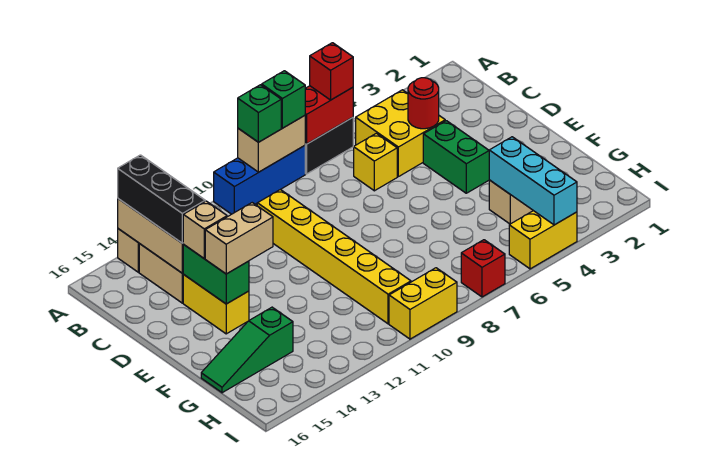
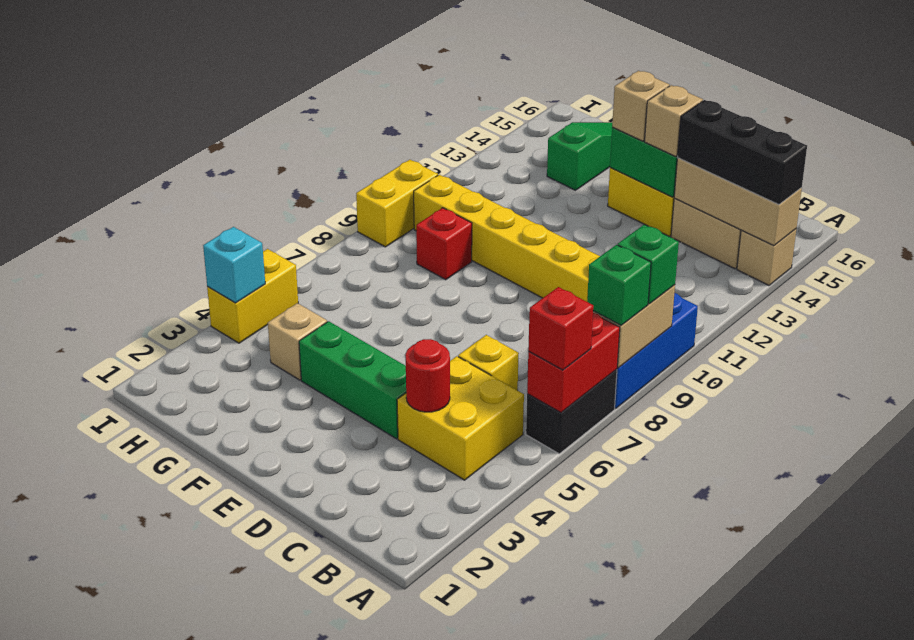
green brick D4:E4 level 1 -> green brick D4:F4 level 1
tan brick E13:E14 level 3 -> tan brick E14 level 3
cyan brick G4:I4 level 2 -> cyan brick I4 level 2
red brick I7 level 1 -> red brick G9 level 1

